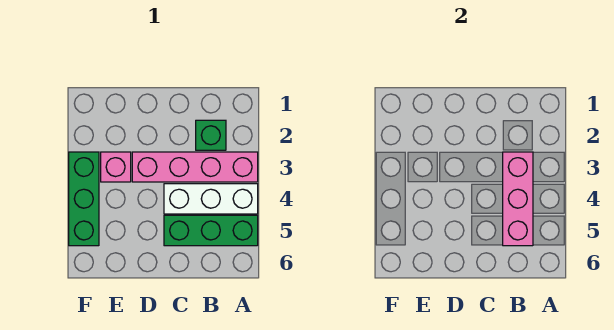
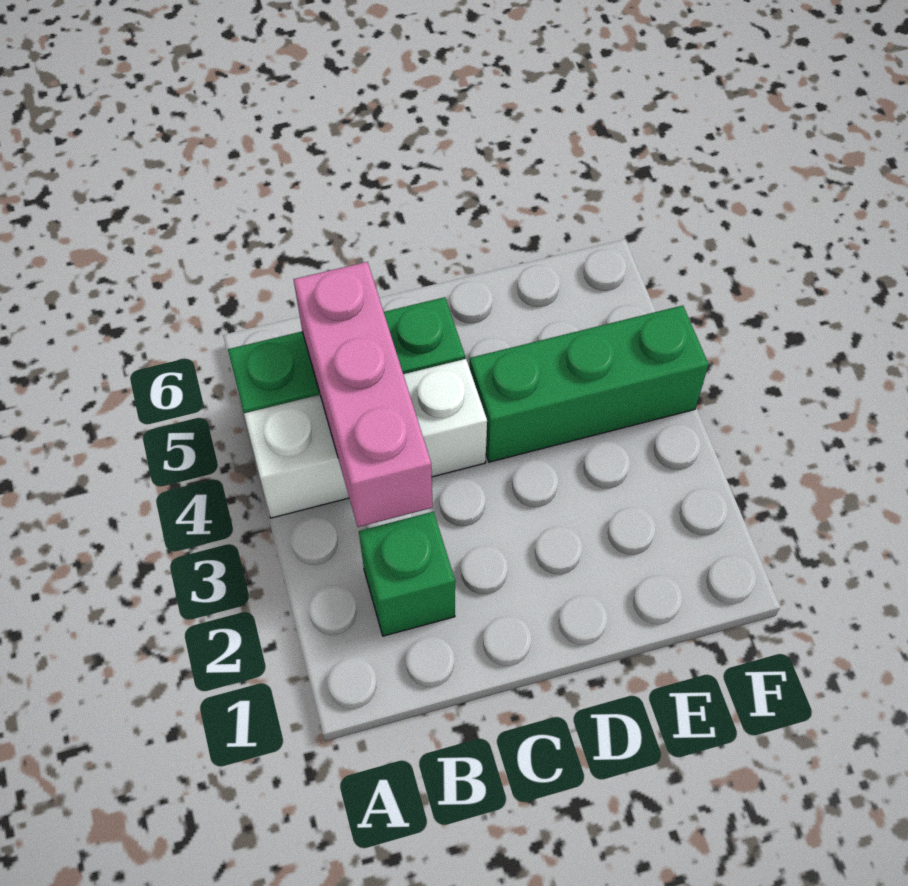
pink brick A3:D3 level 1 -> none
pink brick E3 level 1 -> none
green brick F3:F5 level 1 -> green brick D4:F4 level 1

